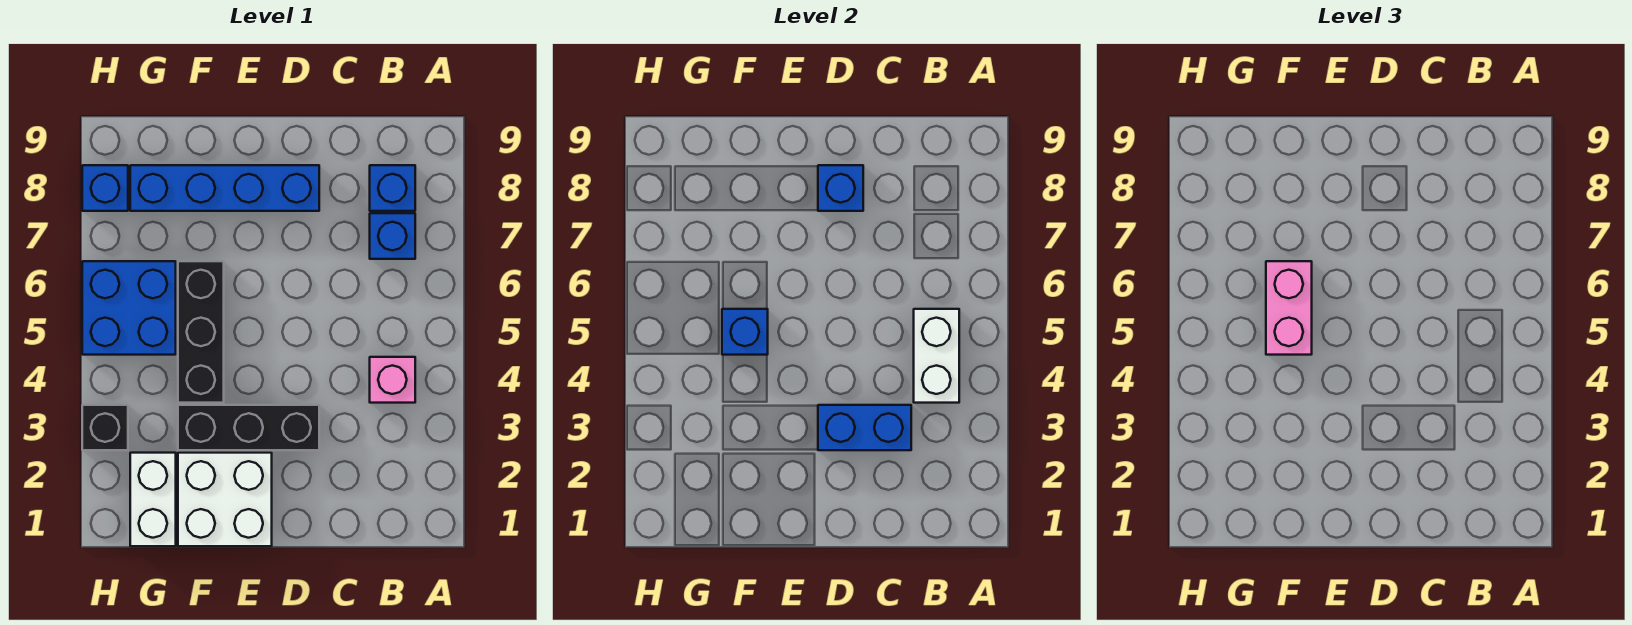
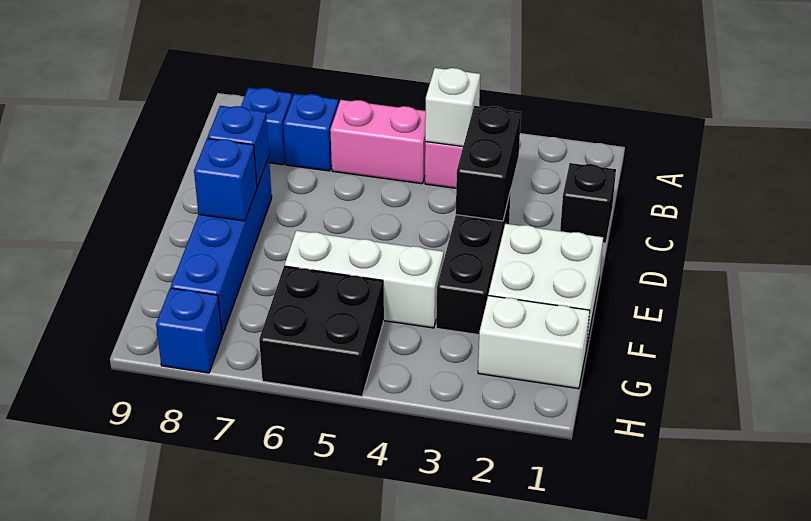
white brick B4:B5 level 2 -> white brick B4 level 2
blue brick C3:D3 level 2 -> black brick C3:D3 level 2
black brick F4:F6 level 1 -> white brick F4:F6 level 1
blue brick F5 level 2 -> blue brick E8 level 2
pink brick F5:F6 level 3 -> pink brick B5:B6 level 1
blue brick G5:H6 level 1 -> black brick G5:H6 level 1
black brick H3 level 1 -> black brick C1 level 1

